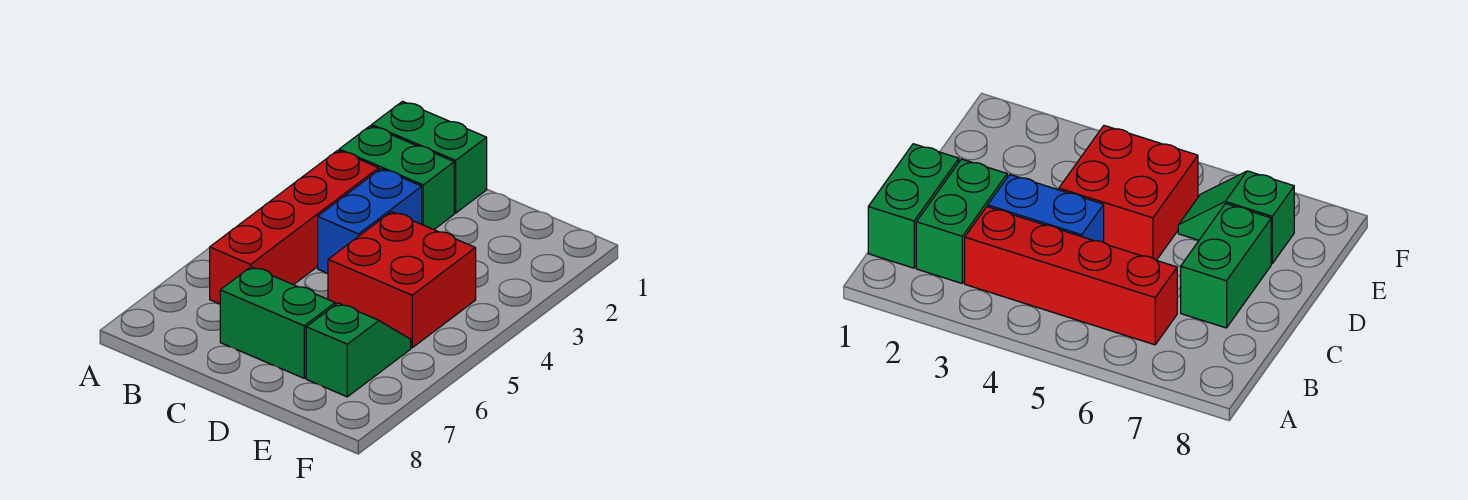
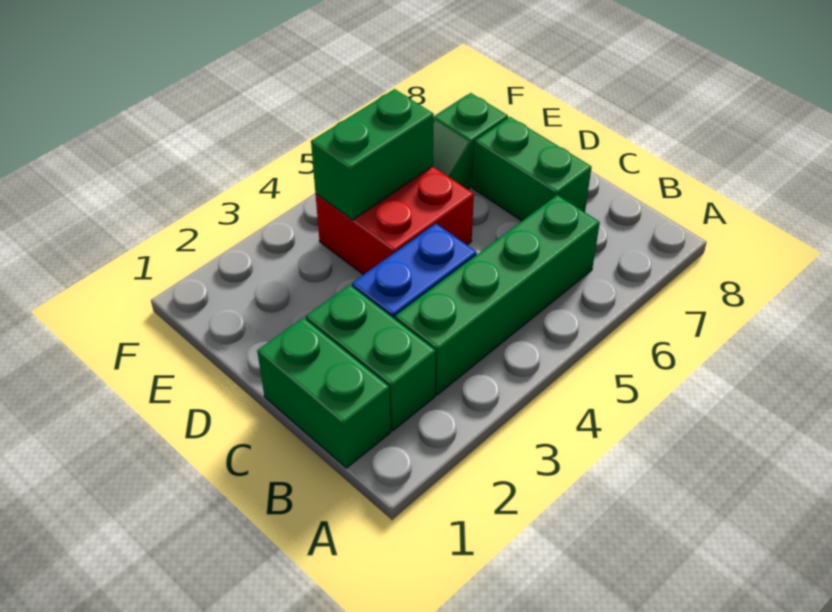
red brick B3:B6 level 1 -> green brick B3:B6 level 1
none -> green brick E4:E5 level 2

